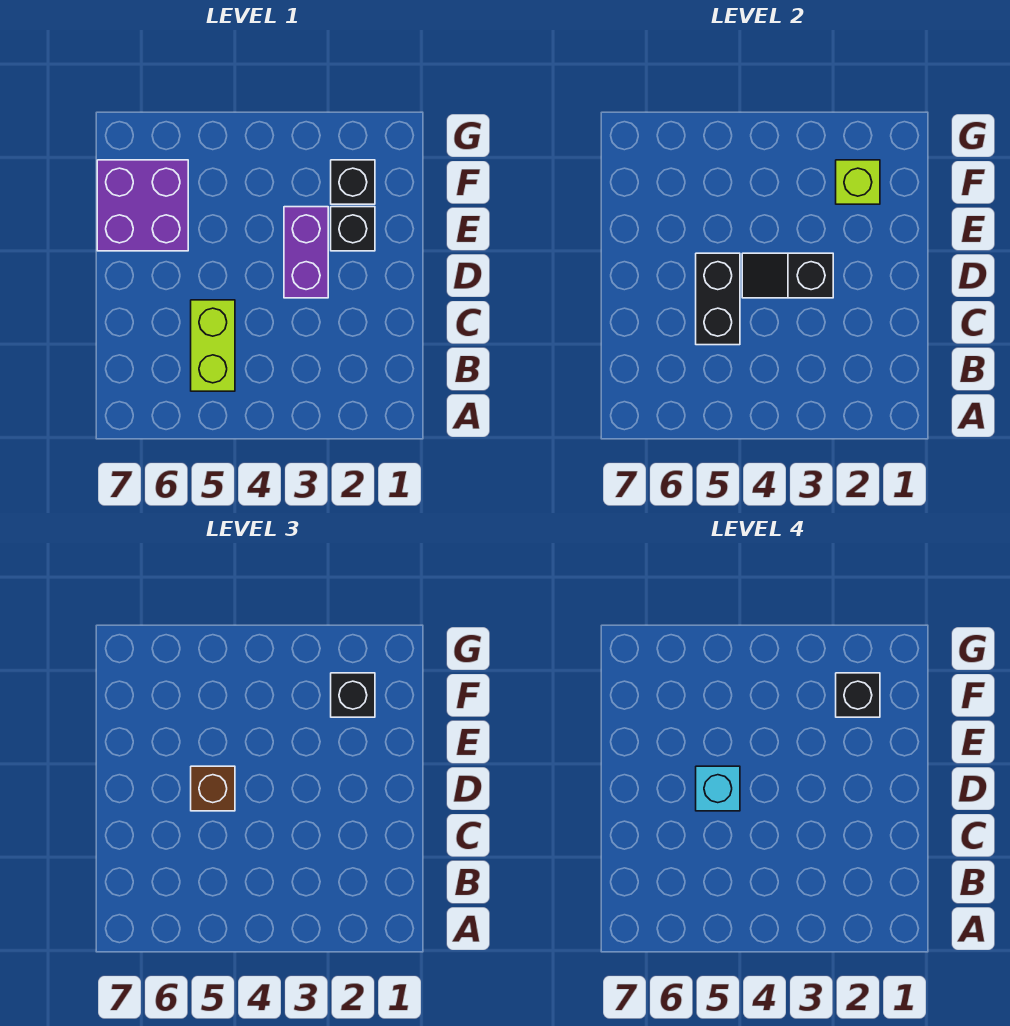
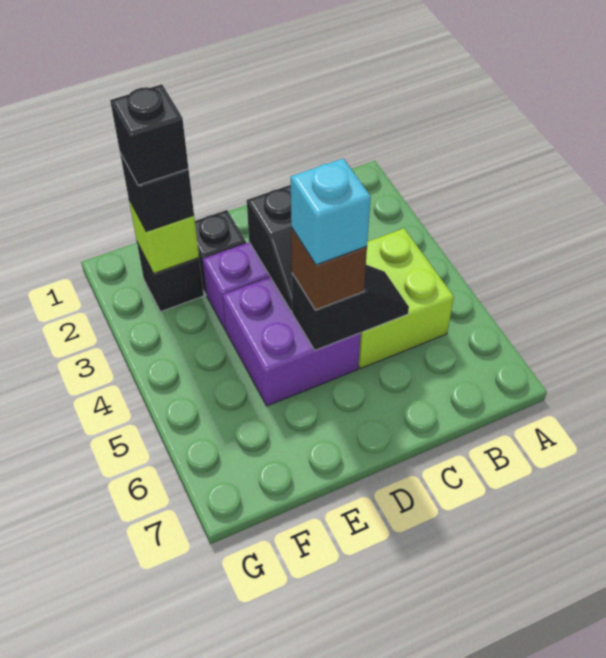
lime brick B5:C5 level 1 -> lime brick B4:C5 level 1
black brick C5:D5 level 2 -> black slope C5:D5 level 2 top D
purple brick E6:F7 level 1 -> purple brick D4:E5 level 1

